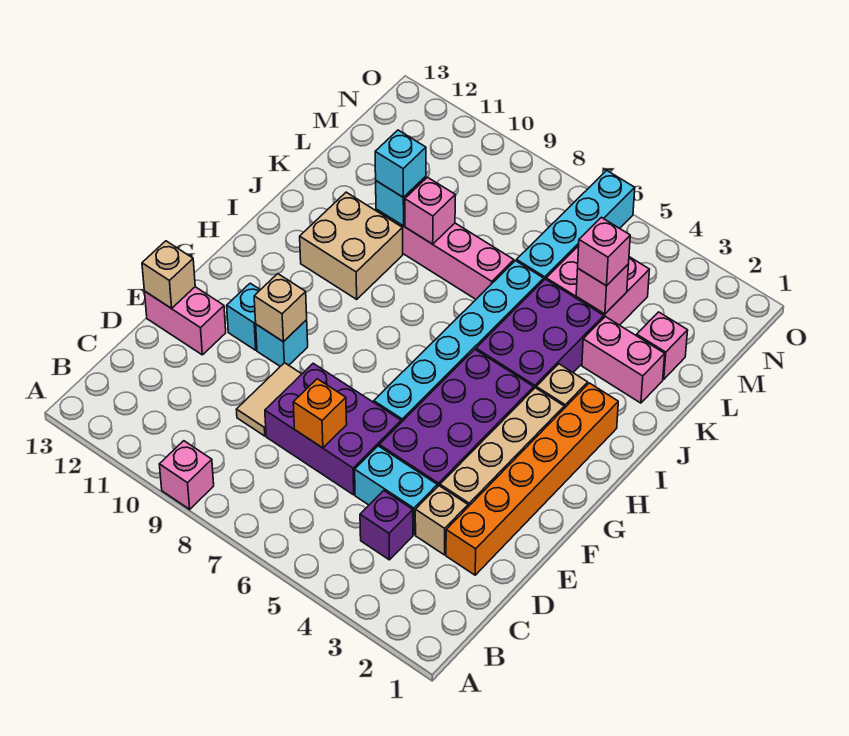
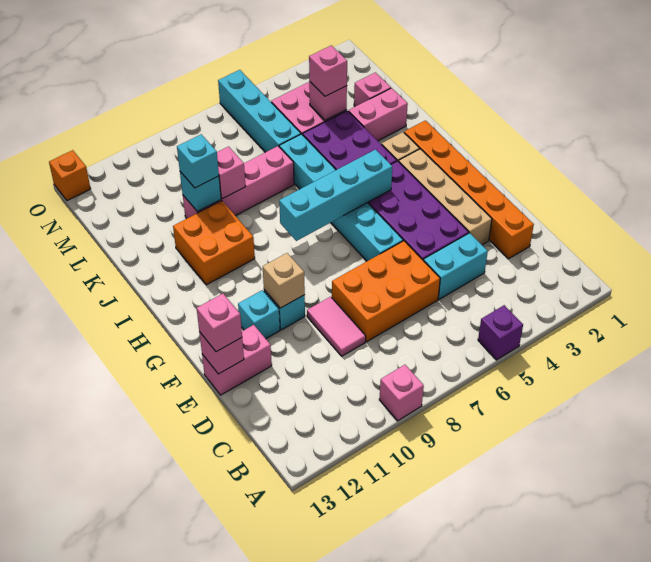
purple brick C4 level 1 -> purple brick A5 level 1
tan brick D3 level 1 -> none
purple brick D6:E8 level 1 -> orange brick D6:E8 level 1
orange brick D7 level 2 -> orange brick O13 level 1
tan tile D9:E9 level 1 -> pink tile D9:E9 level 1
tan brick E13 level 2 -> pink brick E13 level 2
none -> pink brick E13 level 3
none -> cyan brick H5:H8 level 2
tan brick I10:J11 level 1 -> orange brick I10:J11 level 1

